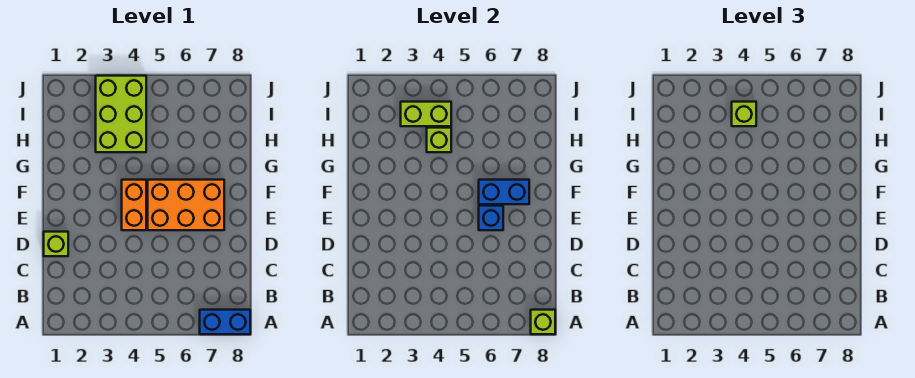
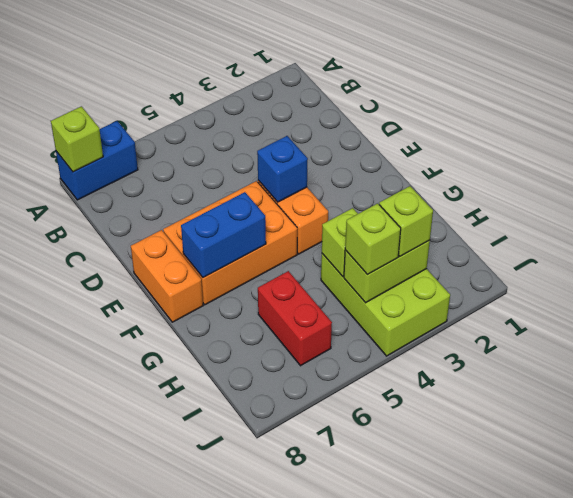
lime brick D1 level 1 -> lime brick I3 level 3
blue brick E6 level 2 -> blue brick E4 level 2
none -> orange brick E8:F8 level 1
none -> red brick H6:I6 level 1

